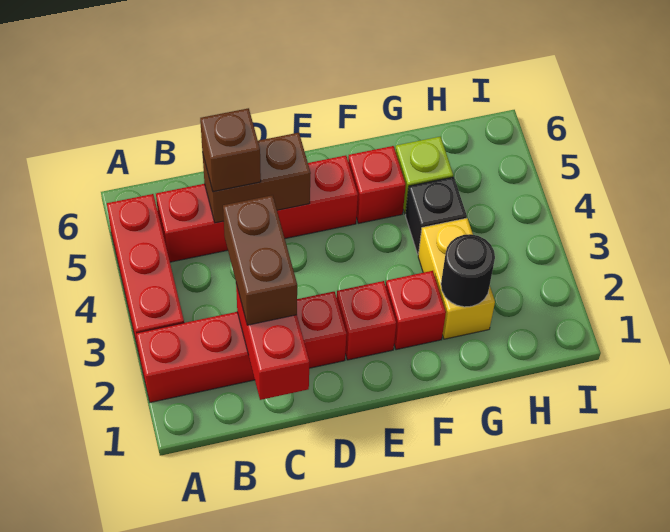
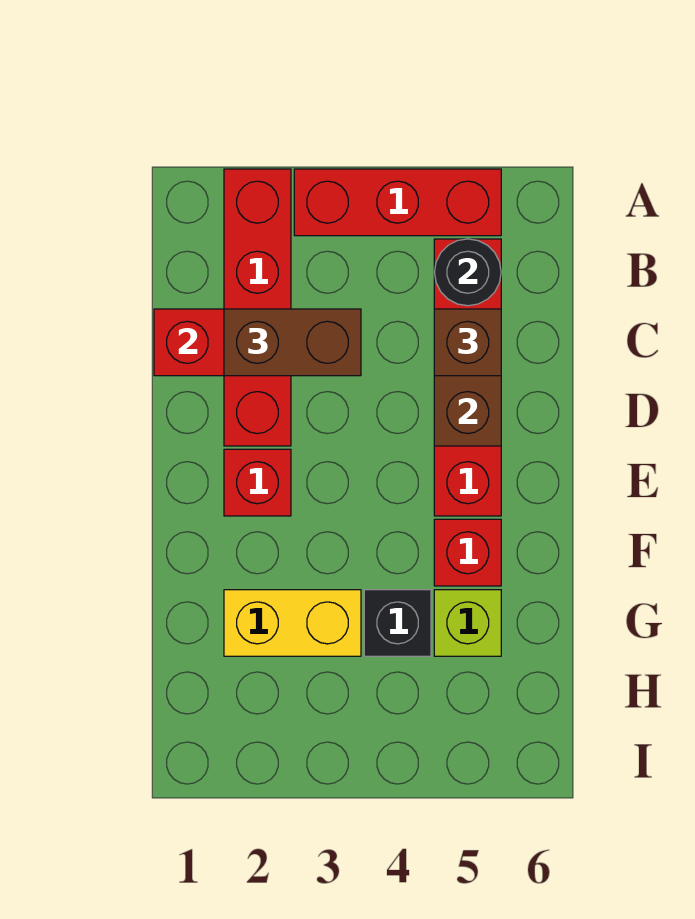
red brick F2 level 1 -> none
black round brick G2 level 2 -> black round brick B5 level 2

